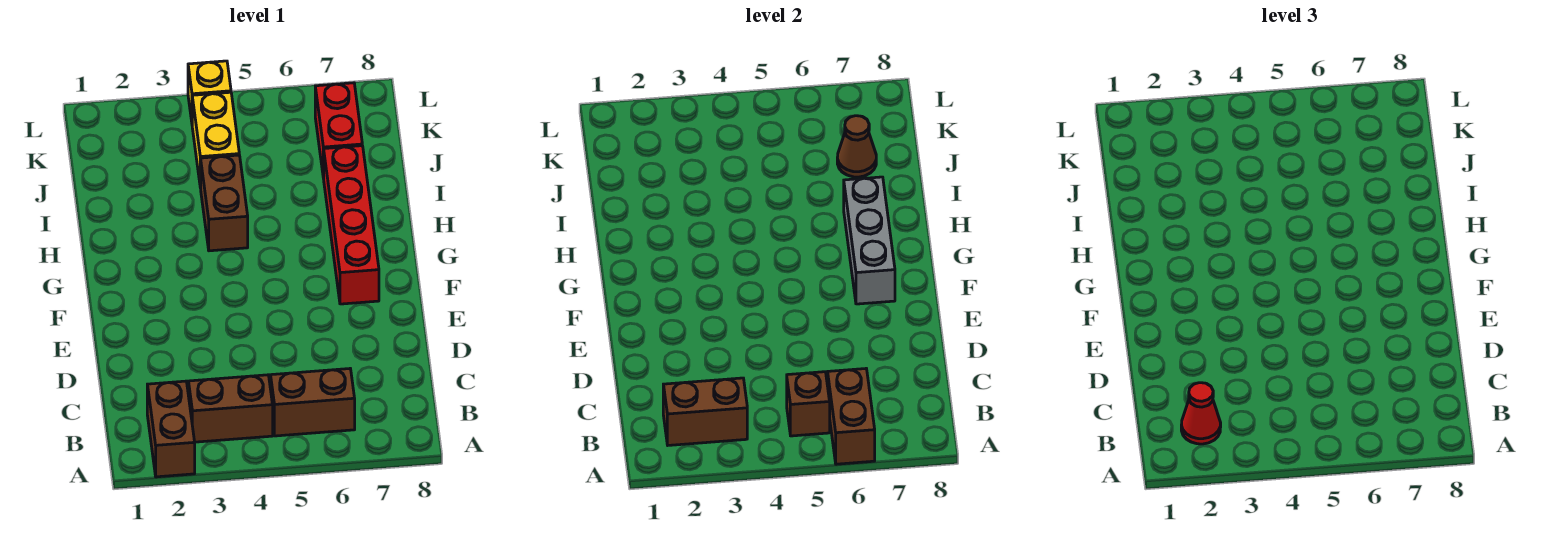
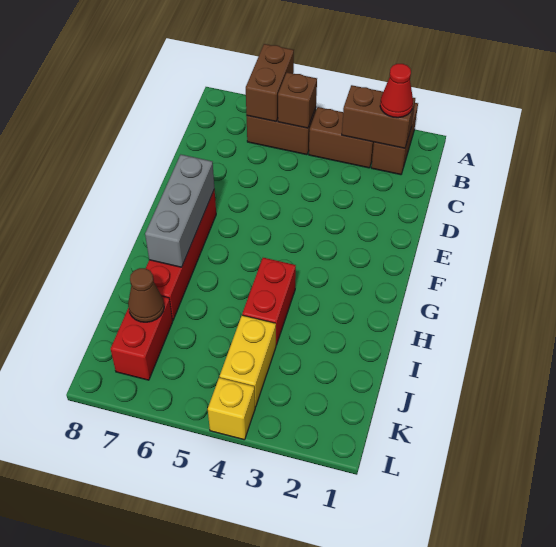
brown brick H4:I4 level 1 -> red brick H4:I4 level 1

